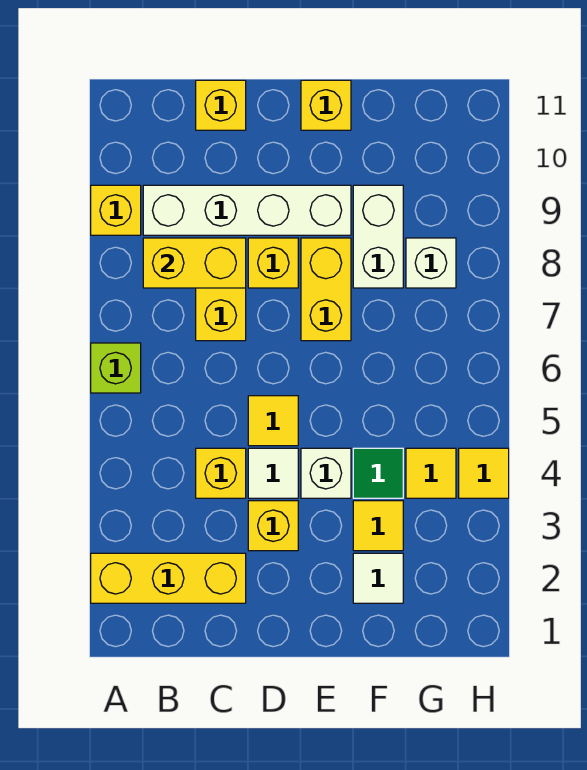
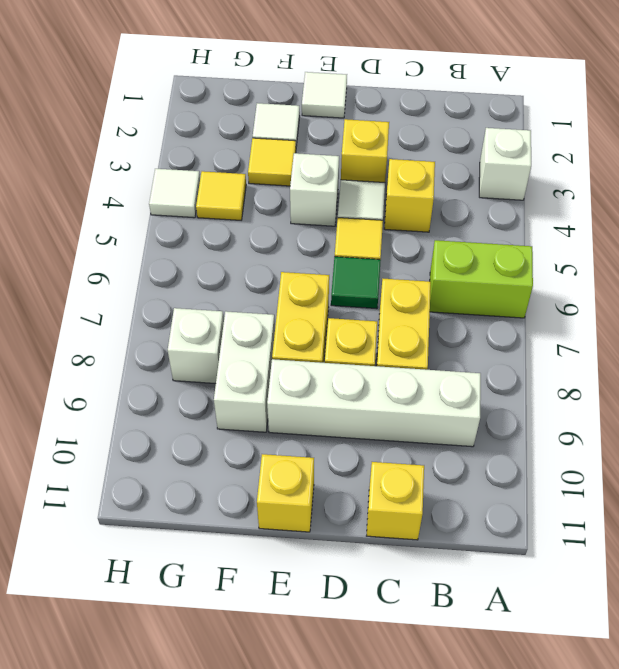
yellow brick A2:C2 level 1 -> none
none -> white brick A3 level 1
lime brick A6 level 1 -> lime brick A6:B6 level 1
yellow brick A9 level 1 -> none
yellow brick B8:C8 level 2 -> none
none -> white tile E1 level 1
green tile F4 level 1 -> green tile D6 level 1
yellow tile H4 level 1 -> white tile H4 level 1

